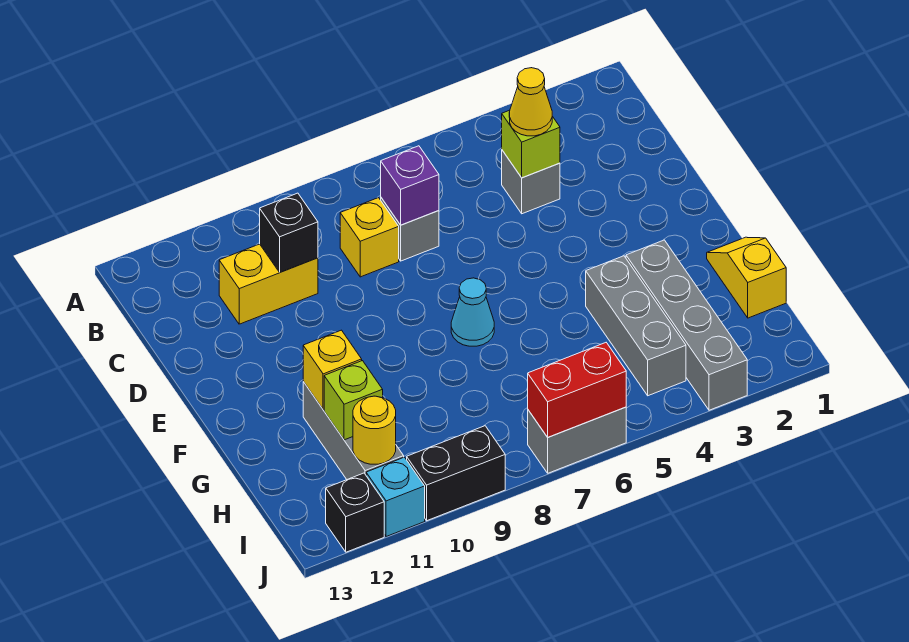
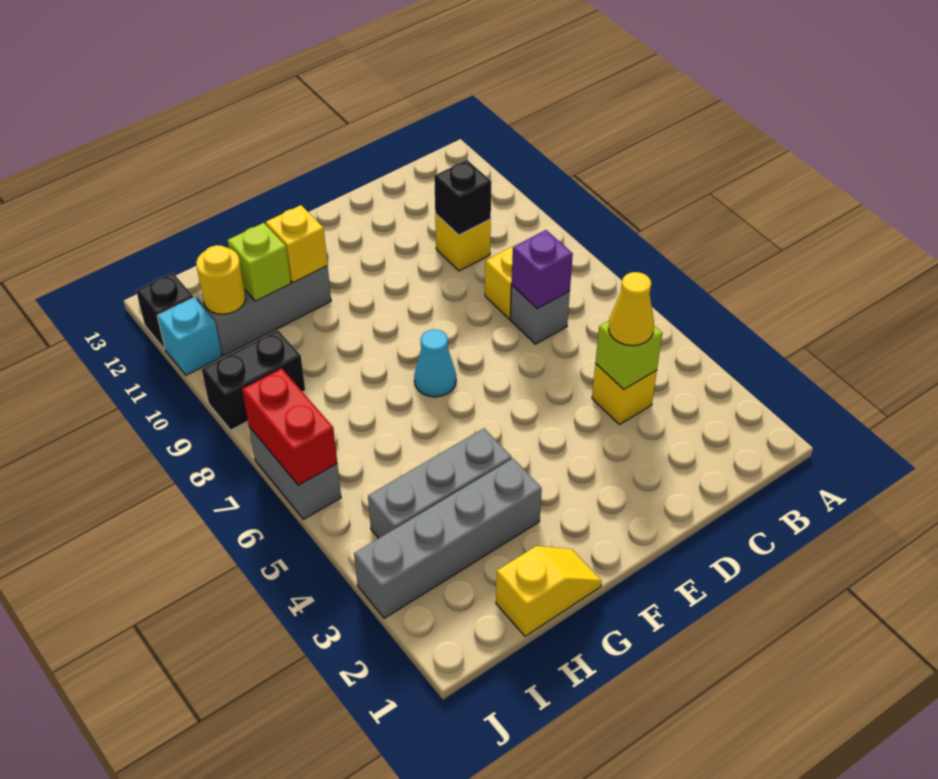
grey brick C4 level 1 -> yellow brick C4 level 1
yellow brick C10:C11 level 1 -> yellow brick C10 level 1
black brick J9:J10 level 1 -> black brick I9:J9 level 1

